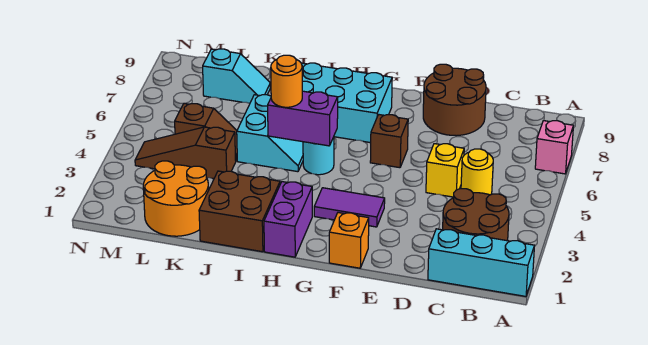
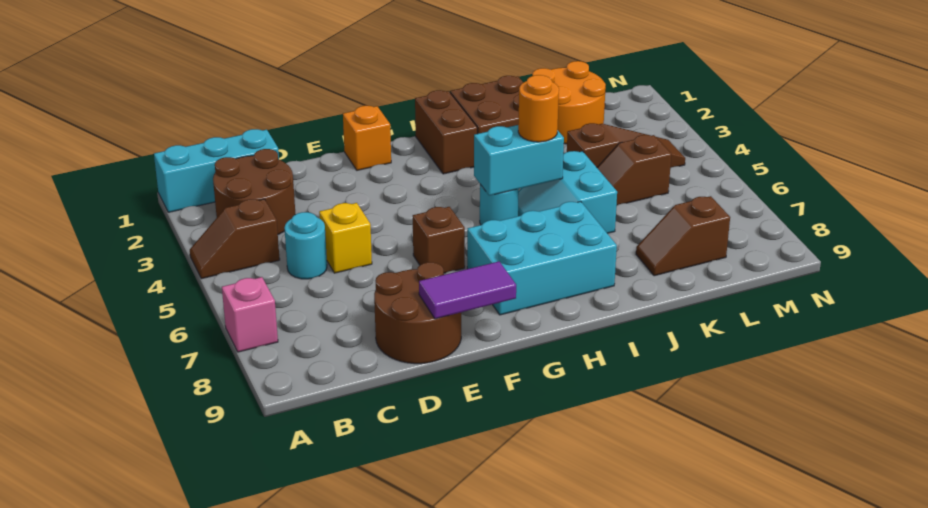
none -> brown slope A4:B4 level 1 top B
yellow round brick C5 level 1 -> cyan round brick C5 level 1
purple tile F3:G3 level 1 -> purple tile E9:F9 level 2
purple brick H1:H2 level 1 -> brown brick H1:H2 level 1
purple brick H5:I5 level 2 -> cyan brick H5:I5 level 2
cyan slope K8:L8 level 1 top L -> brown slope K8:L8 level 1 top L

